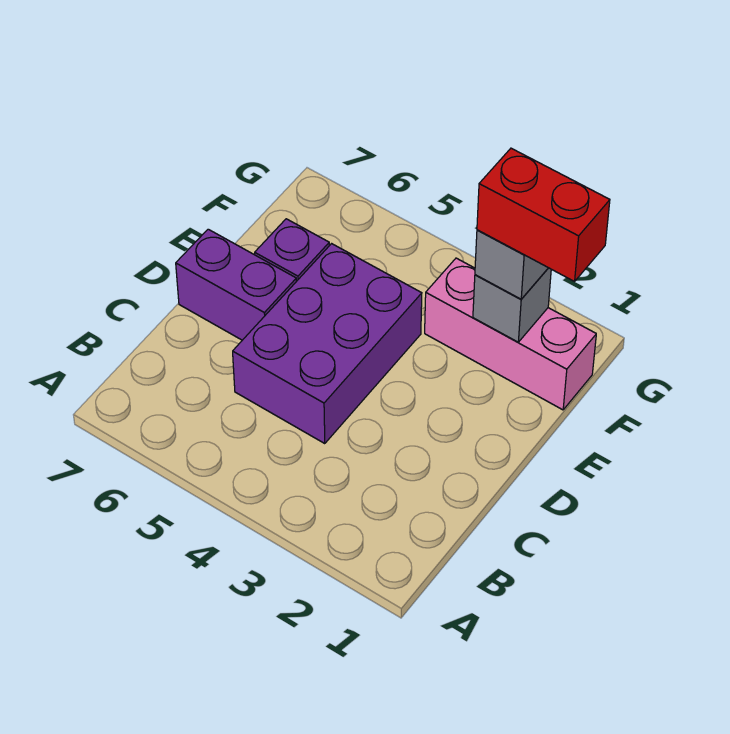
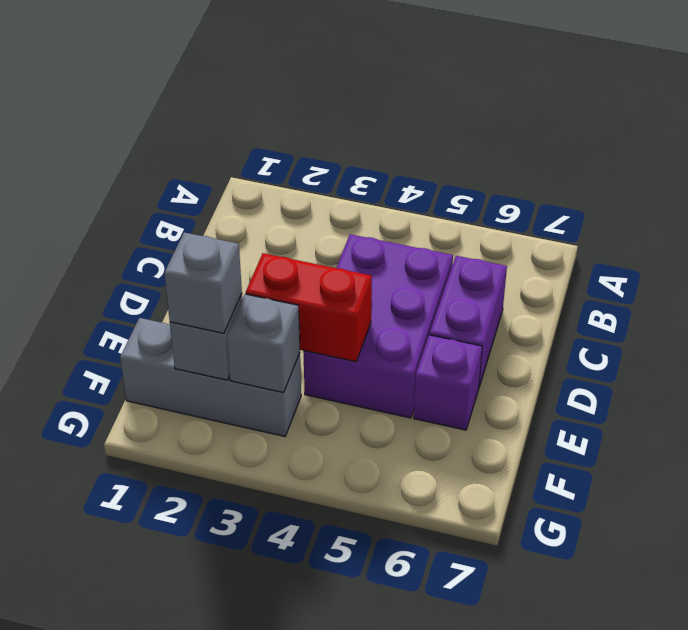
purple brick D6:D7 level 1 -> purple brick C6:D6 level 1
pink brick F1:F3 level 1 -> grey brick F1:F3 level 1
red brick F1:F2 level 4 -> red brick E3:E4 level 2
none -> grey brick F3 level 2

